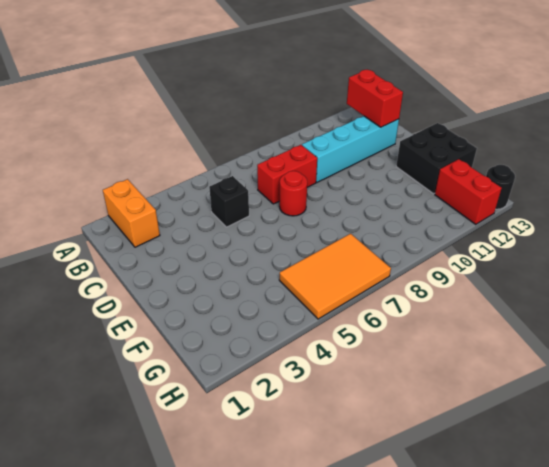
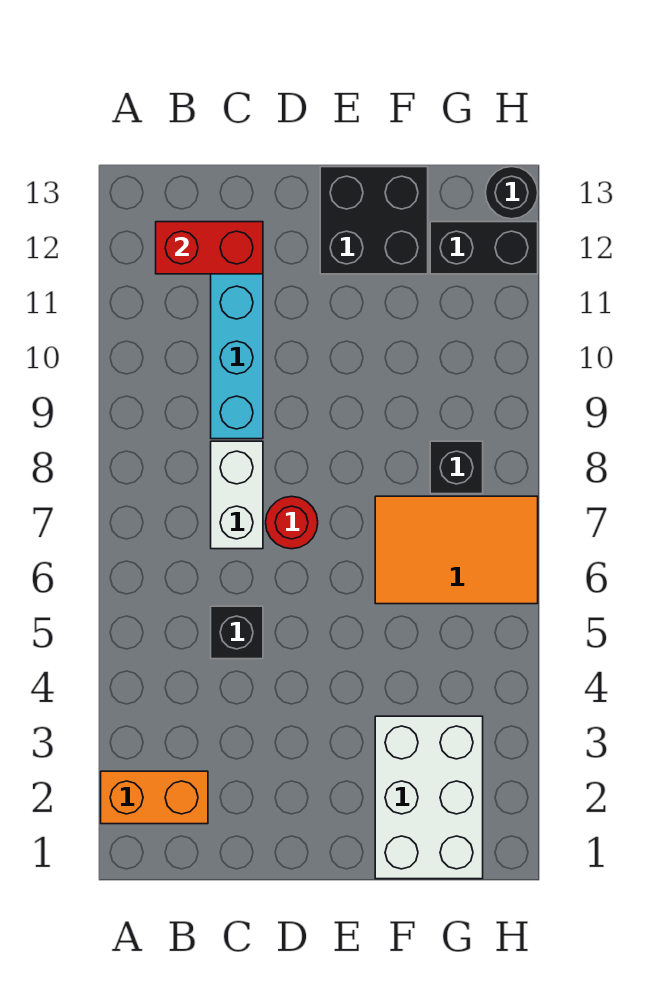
red brick C7:C8 level 1 -> white brick C7:C8 level 1
none -> white brick F1:G3 level 1
orange tile G5:H7 level 1 -> orange tile F6:H7 level 1
none -> black brick G8 level 1
red brick G12:H12 level 1 -> black brick G12:H12 level 1

